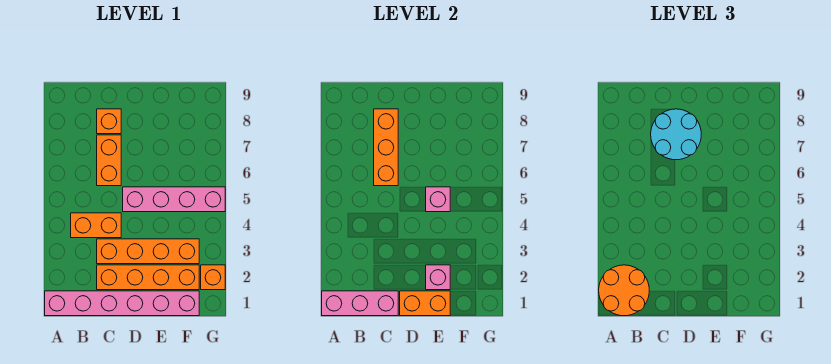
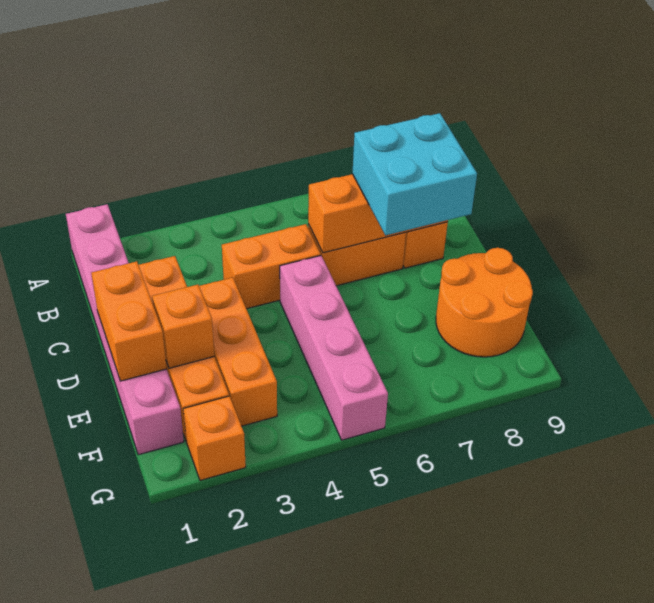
pink brick A1:C1 level 2 -> none
orange round brick A1:B2 level 3 -> orange round brick E8:F9 level 1
orange brick B4:C4 level 1 -> orange brick C4:C5 level 1
orange brick C3:F3 level 1 -> orange brick D3:F3 level 1
cyan round brick C7:D8 level 3 -> cyan brick C7:D8 level 3
pink brick E2 level 2 -> orange brick E2 level 2
pink brick E5 level 2 -> none

